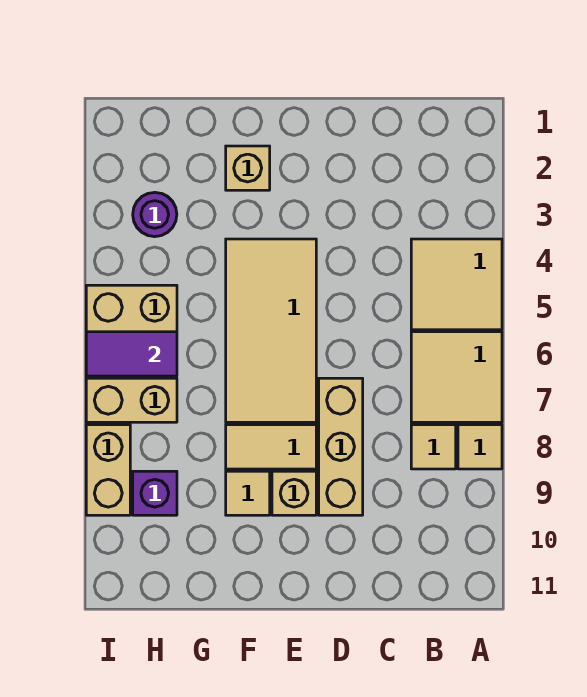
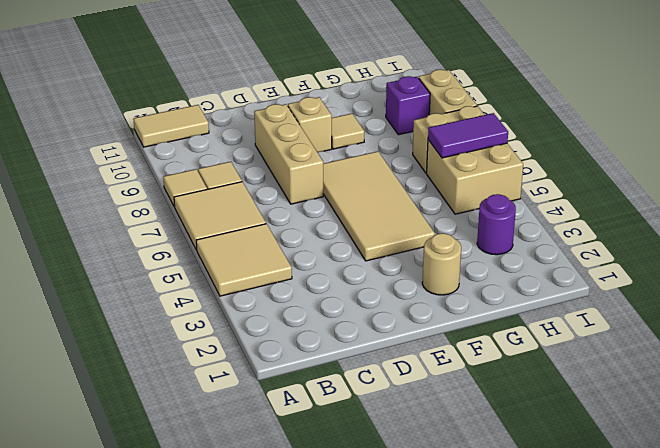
tan tile E8:F8 level 1 -> tan tile A11:B11 level 1
tan brick F2 level 1 -> tan round brick F2 level 1

